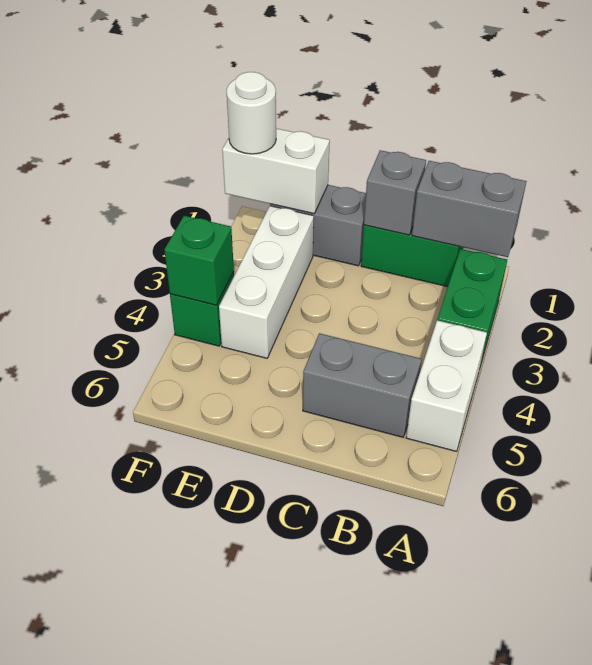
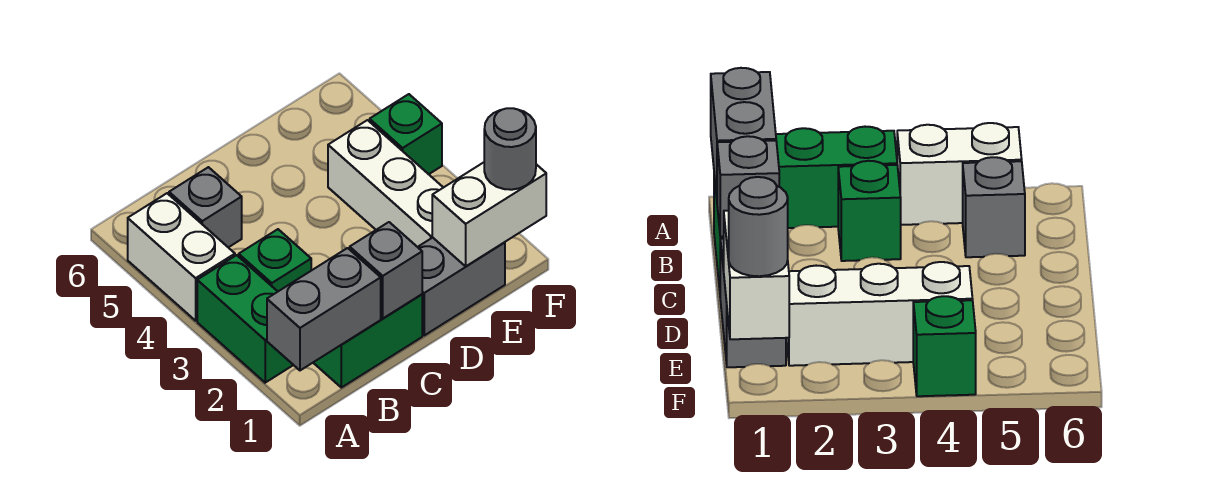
grey brick B5:C5 level 1 -> grey brick B5 level 1
white round brick F1 level 3 -> grey round brick F1 level 3
green brick F4 level 2 -> green brick B3 level 1

